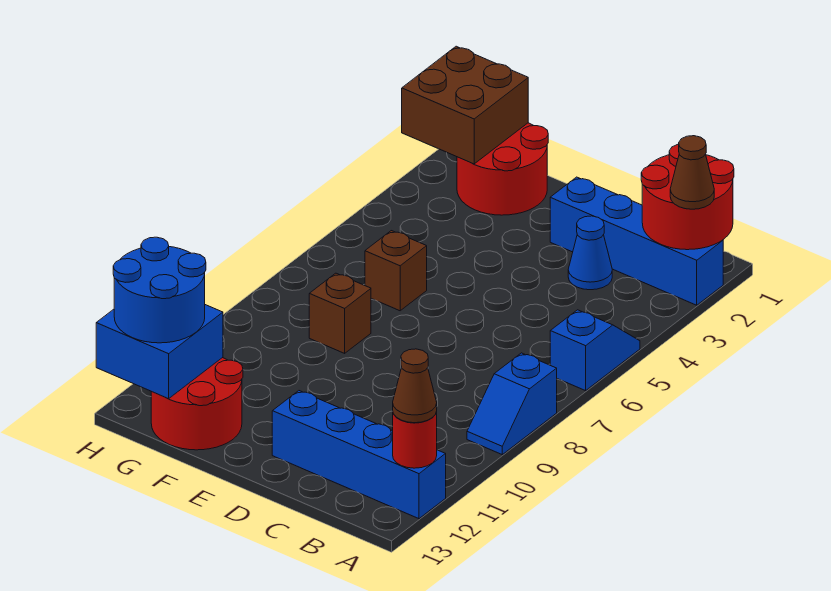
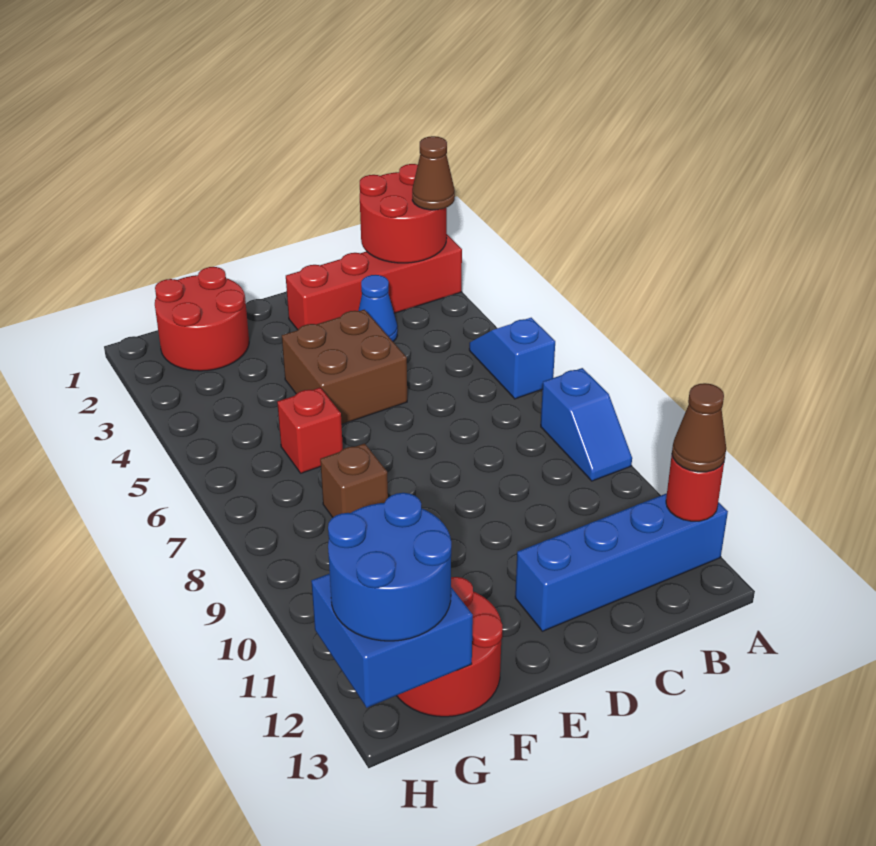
blue brick A2:D2 level 1 -> red brick A2:D2 level 1
brown brick F6 level 1 -> red brick F6 level 1
brown brick G1:H2 level 2 -> brown brick D4:E5 level 1

